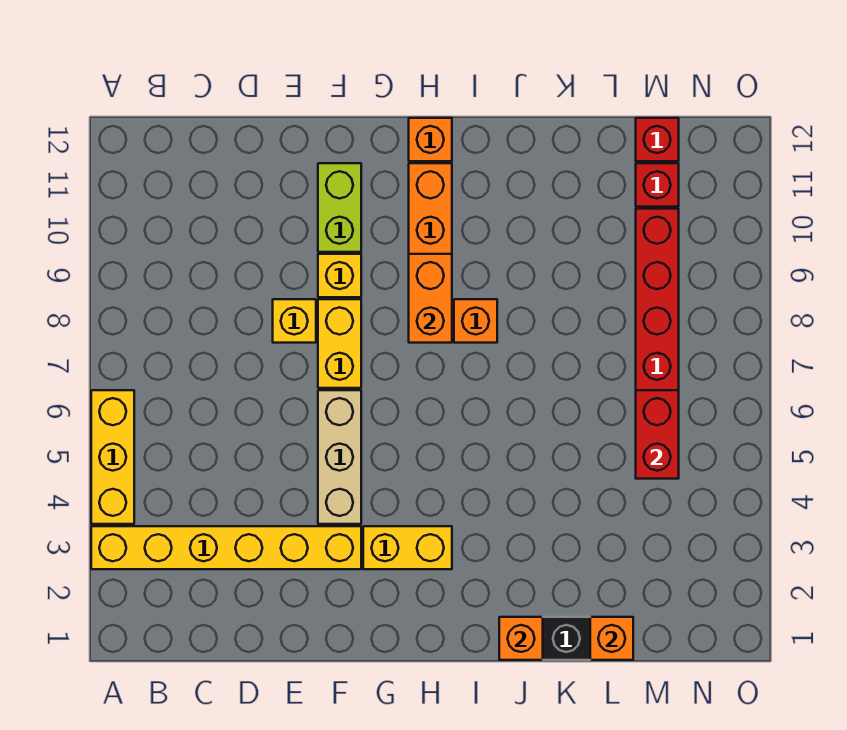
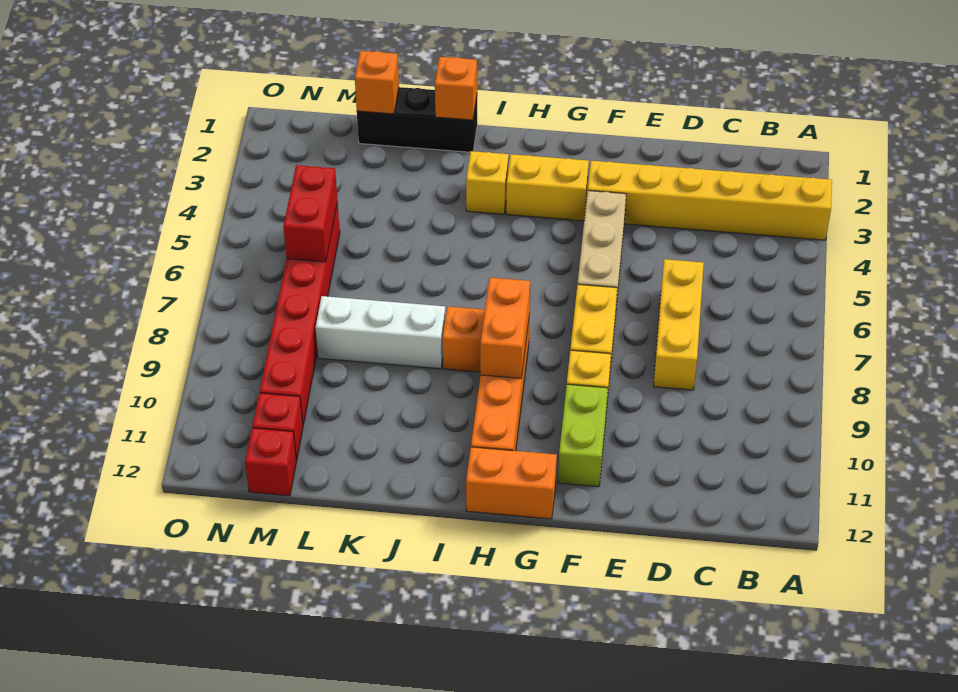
yellow brick A4:A6 level 1 -> yellow brick D6:D8 level 1
yellow brick E8 level 1 -> yellow brick I3 level 1
orange brick H12 level 1 -> orange brick G12:H12 level 1
none -> white brick J8:L8 level 1

